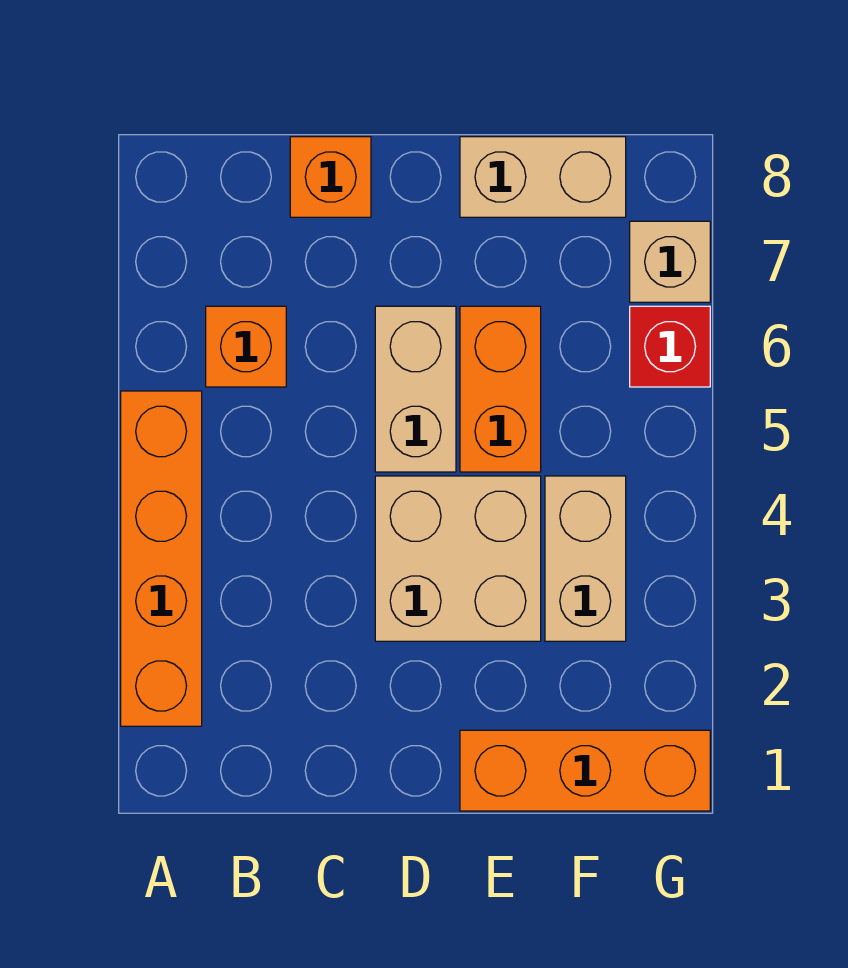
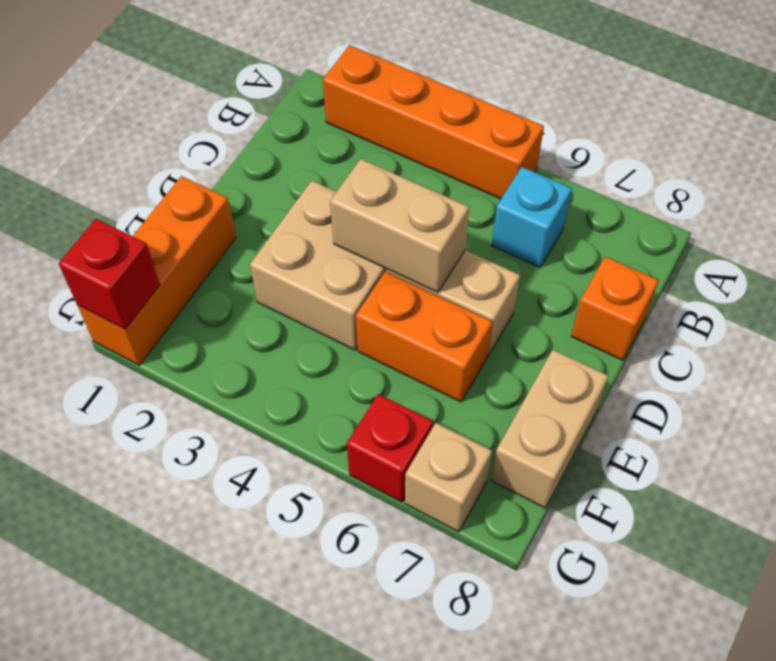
orange brick B6 level 1 -> cyan brick B6 level 1
tan brick F3:F4 level 1 -> tan brick D4:D5 level 2
none -> red brick G1 level 2

